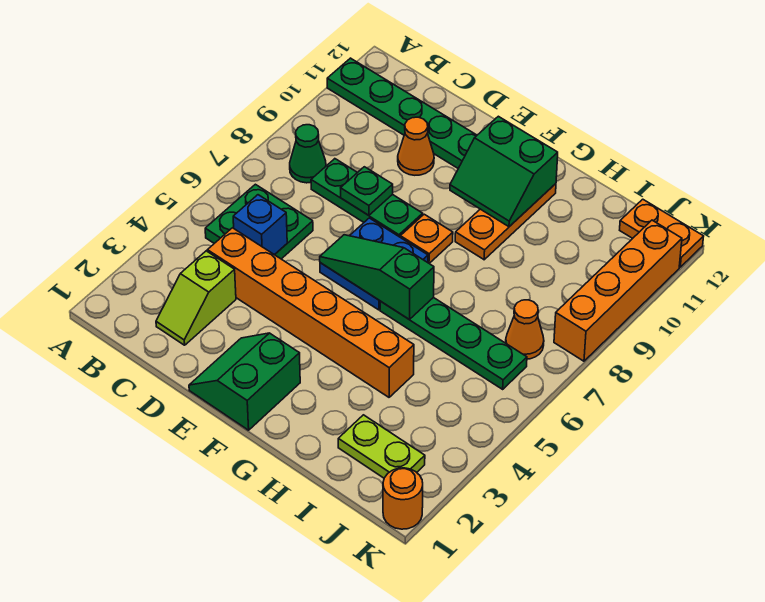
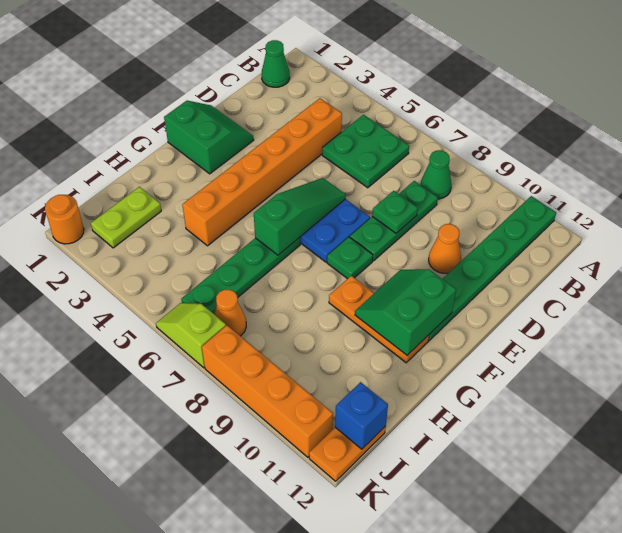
none -> green cone B1 level 1
lime slope C2:C3 level 1 top 3 -> lime slope K6:K7 level 1 top 7
blue brick C5 level 2 -> blue brick J12 level 2
orange plate F8 level 1 -> green plate F8 level 1

